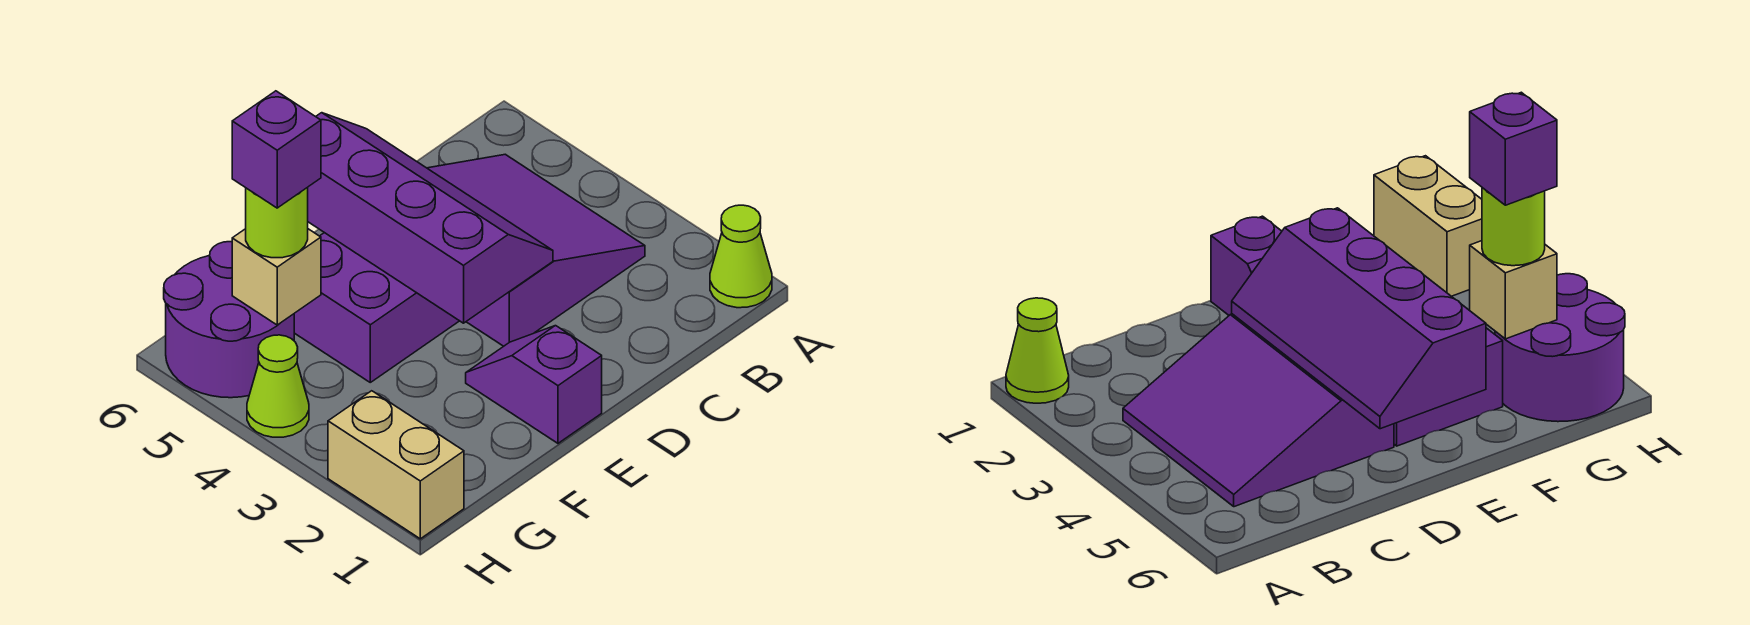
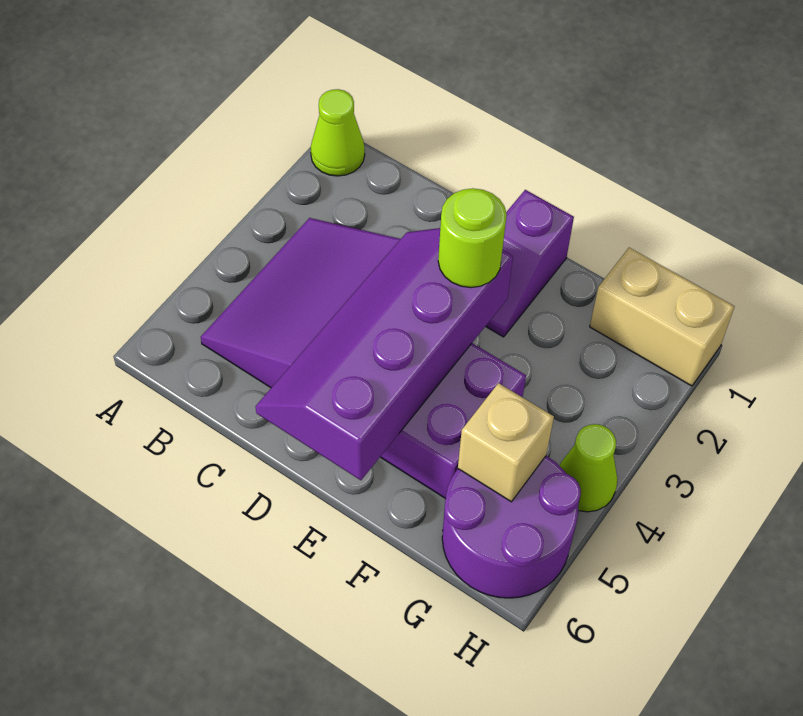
lime round brick G5 level 3 -> lime round brick E3 level 3
purple brick G5 level 4 -> none
tan brick H1:H2 level 1 -> tan brick G1:H1 level 1

